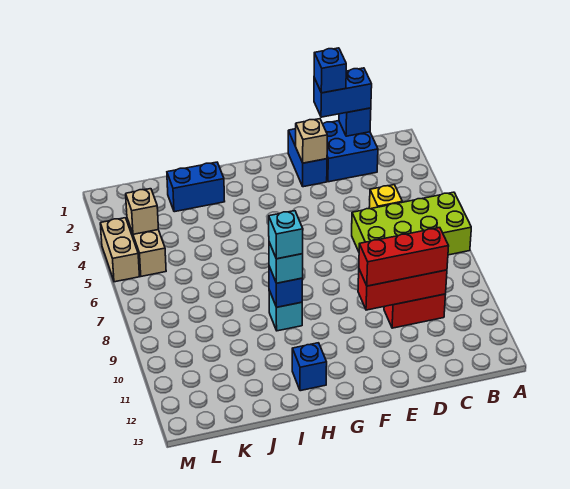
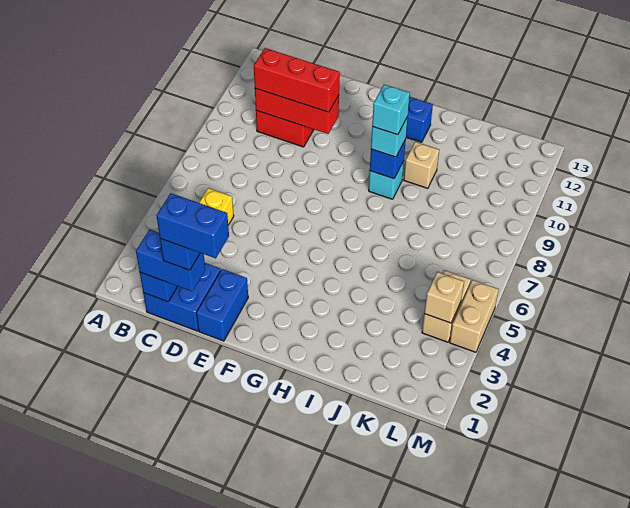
lime brick A6:D7 level 1 -> none
tan brick E2 level 2 -> tan brick I10 level 1
blue brick I2:J2 level 1 -> blue brick D1:E1 level 5

